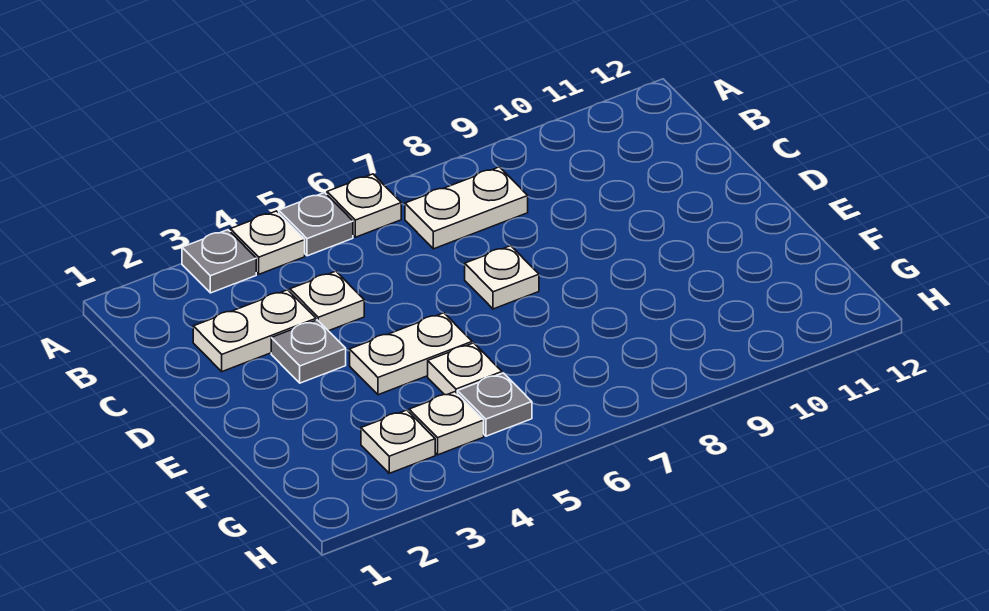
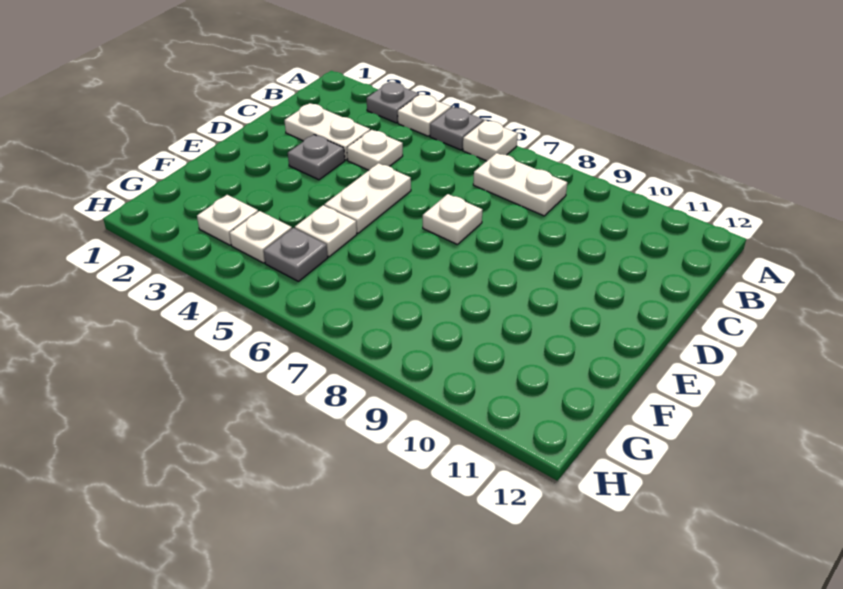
white plate E4:E5 level 1 -> white plate D5:E5 level 1

